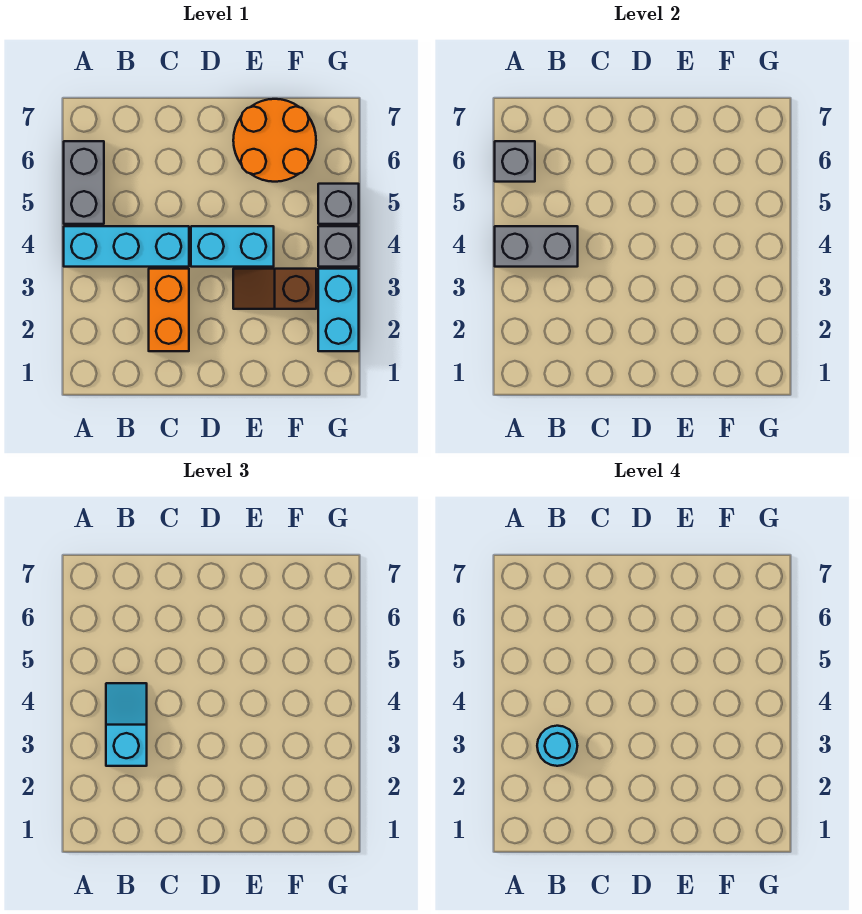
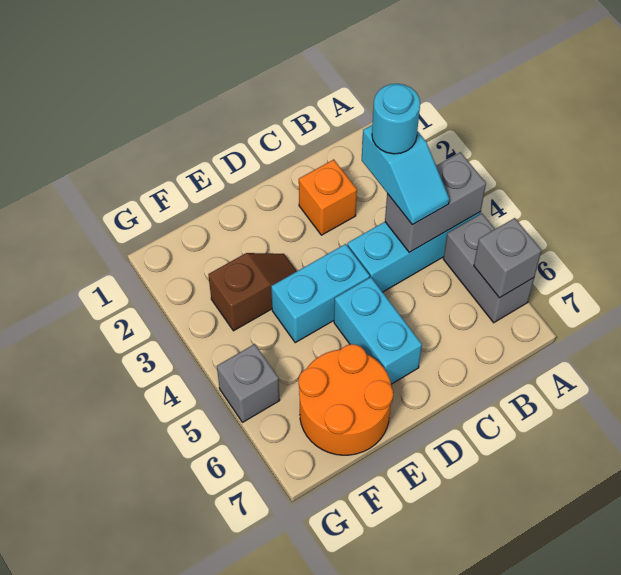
orange brick C2:C3 level 1 -> orange brick C2 level 1
cyan brick G2:G3 level 1 -> cyan brick D5:D6 level 1
grey brick G4 level 1 -> none

